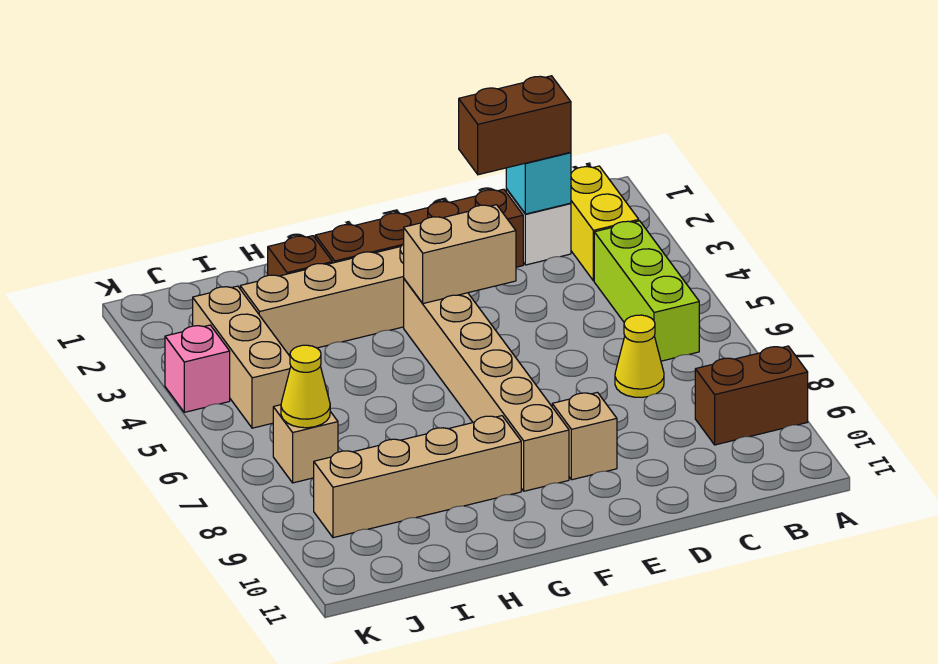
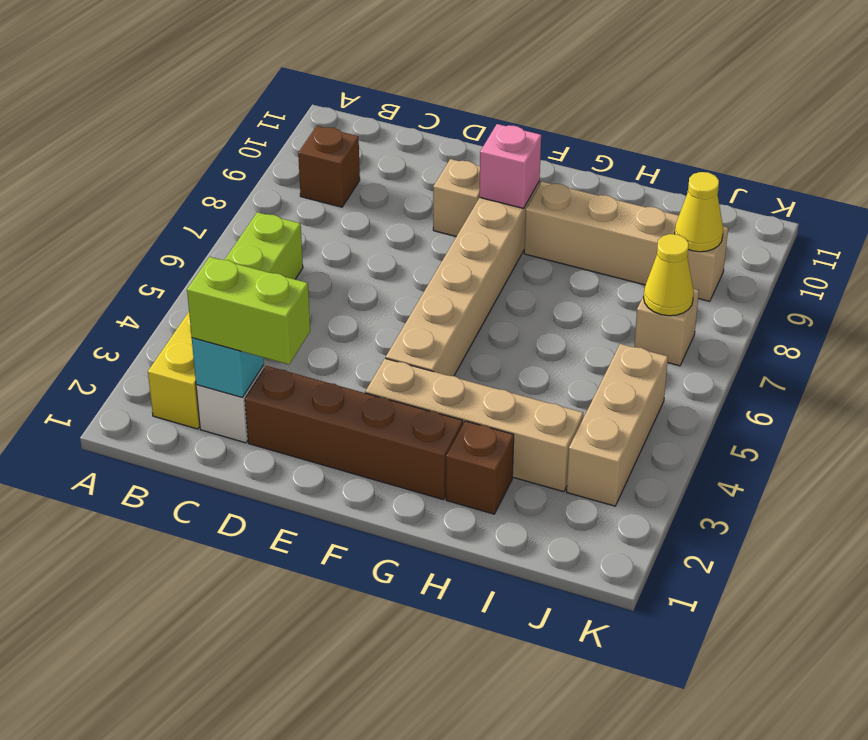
brown brick A9:B9 level 1 -> brown brick B9 level 1
brown brick C2:D2 level 3 -> lime brick C2:D2 level 3
yellow cone C7 level 1 -> yellow cone J9 level 2
tan brick E4:F4 level 2 -> none
pink brick K4 level 1 -> pink brick F9 level 2

